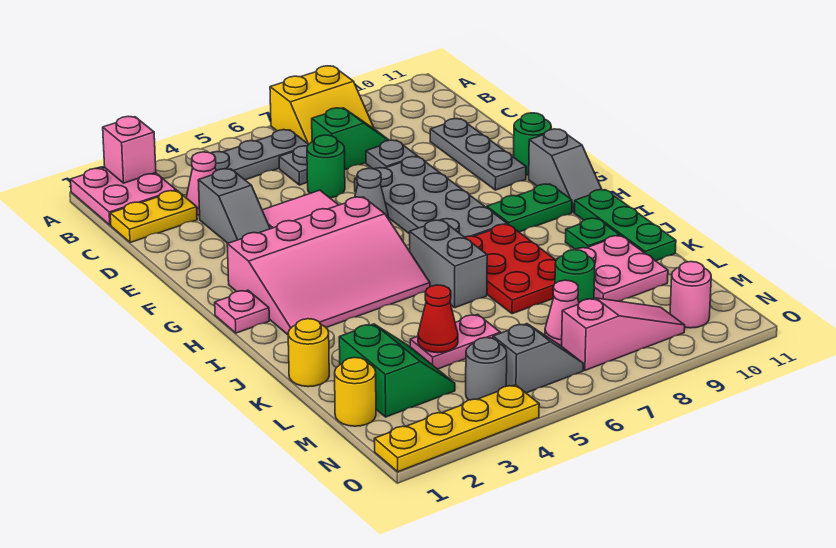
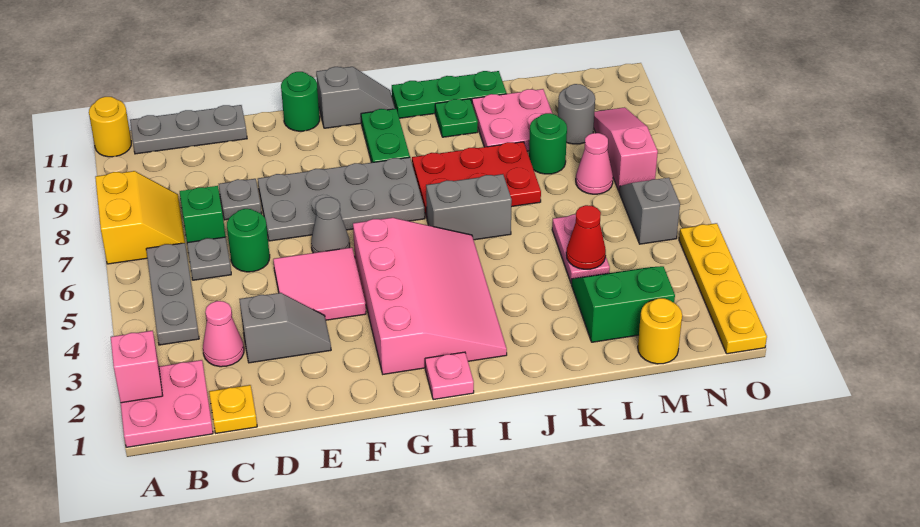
yellow plate C1:C2 level 1 -> yellow plate C1 level 1
grey plate D10:F10 level 1 -> grey plate B11:D11 level 1
yellow round brick K1 level 1 -> yellow round brick A11 level 1
grey round brick N4 level 1 -> grey round brick M9 level 1
pink round brick N10 level 1 -> none

